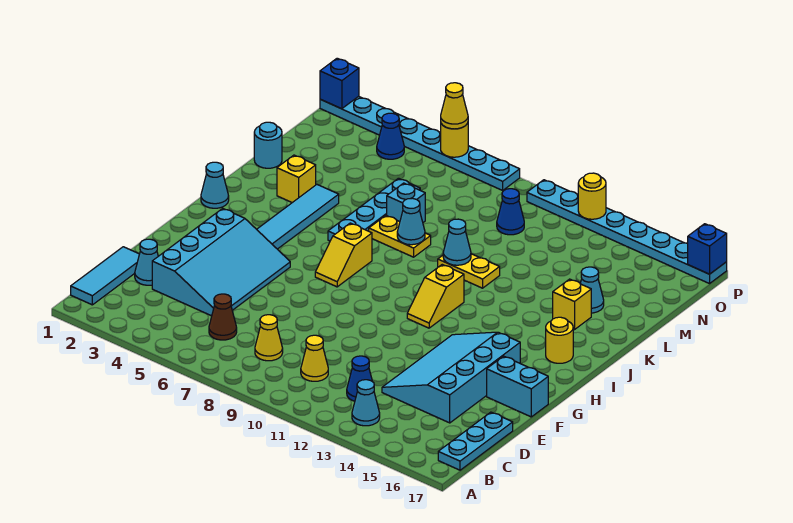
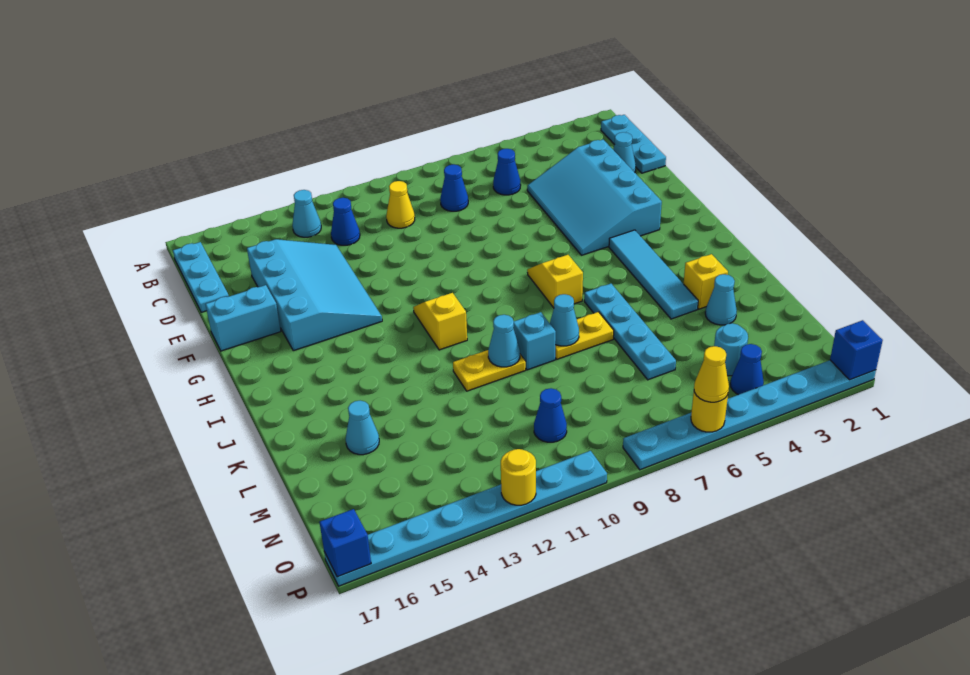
cyan tile B1:D1 level 1 -> cyan plate B1:D1 level 1
brown cone C6 level 1 -> blue cone C6 level 1
yellow cone C8 level 1 -> blue cone C8 level 1
cyan cone I1 level 1 -> cyan cone L3 level 1
yellow round brick I16 level 1 -> none
yellow brick K15 level 1 -> none
cyan round brick L1 level 1 -> cyan round brick N4 level 1
cyan brick L7 level 1 -> cyan brick K9 level 1

